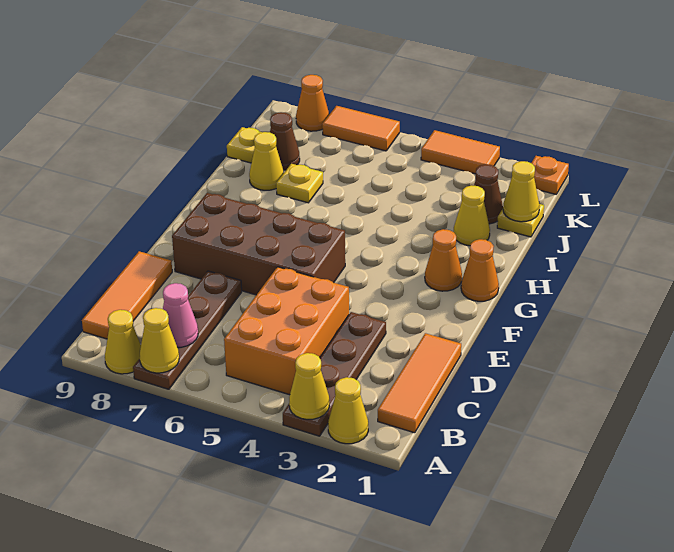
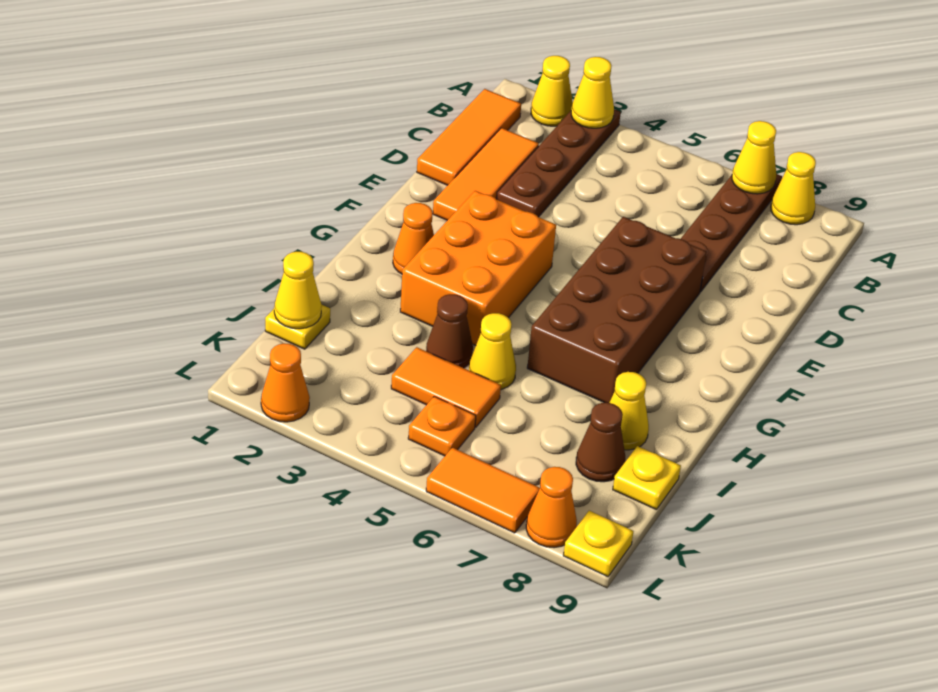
orange brick B4:D5 level 1 -> orange brick F3:H4 level 1
pink cone B7 level 2 -> none
orange tile B9:D9 level 1 -> orange tile C2:E2 level 1
brown brick E5:F8 level 1 -> brown brick E6:H7 level 1
orange cone G1 level 1 -> orange cone L2 level 1
yellow cone I2 level 1 -> yellow cone I5 level 1
yellow plate I7 level 1 -> yellow plate L9 level 1
brown cone J2 level 1 -> brown cone I4 level 1
orange plate L1 level 1 -> orange plate K5 level 1
orange tile L3:L4 level 1 -> orange tile J4:J5 level 1

